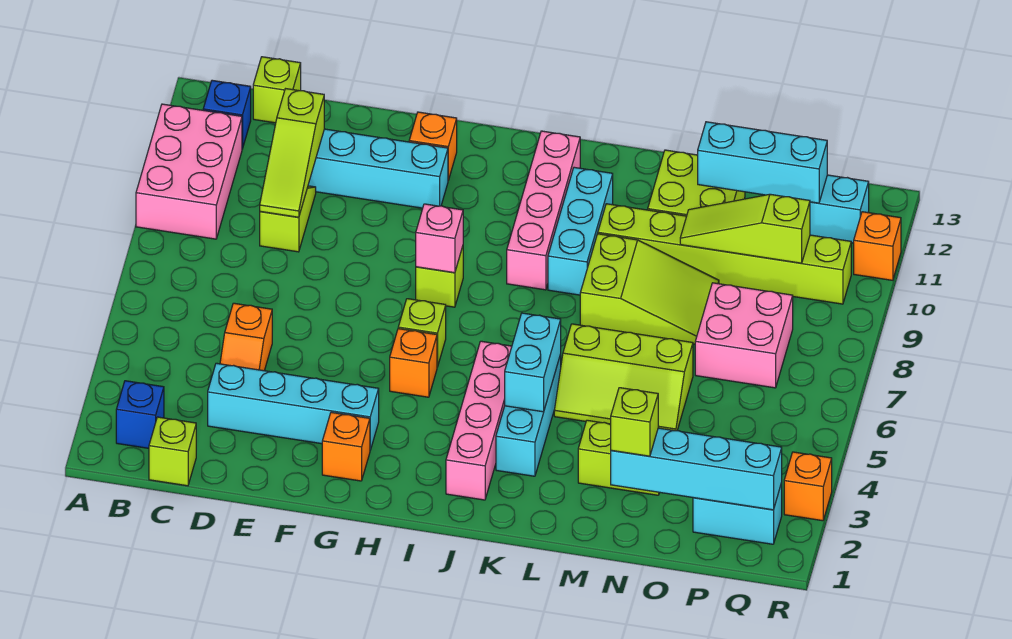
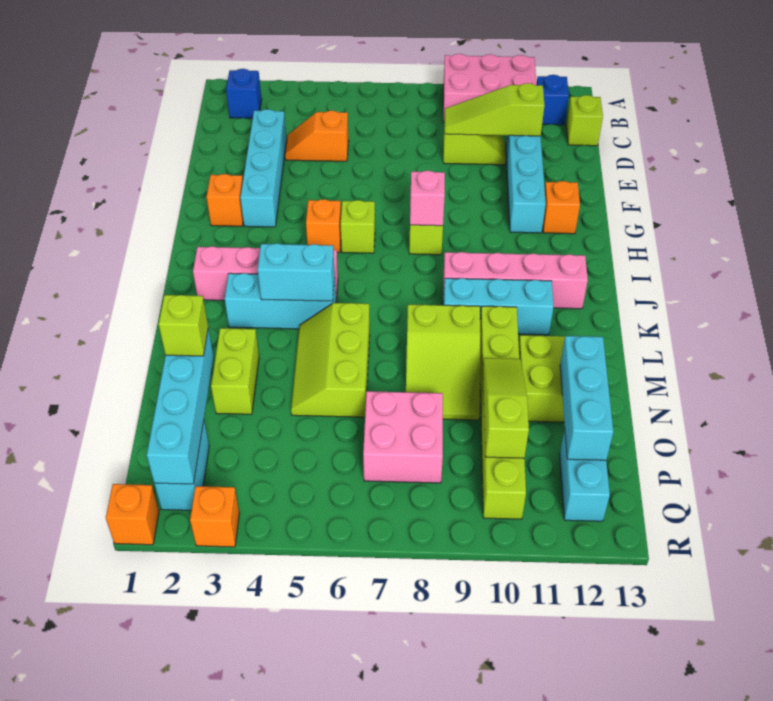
lime brick C1 level 1 -> none
orange brick R11 level 1 -> orange brick R1 level 1

